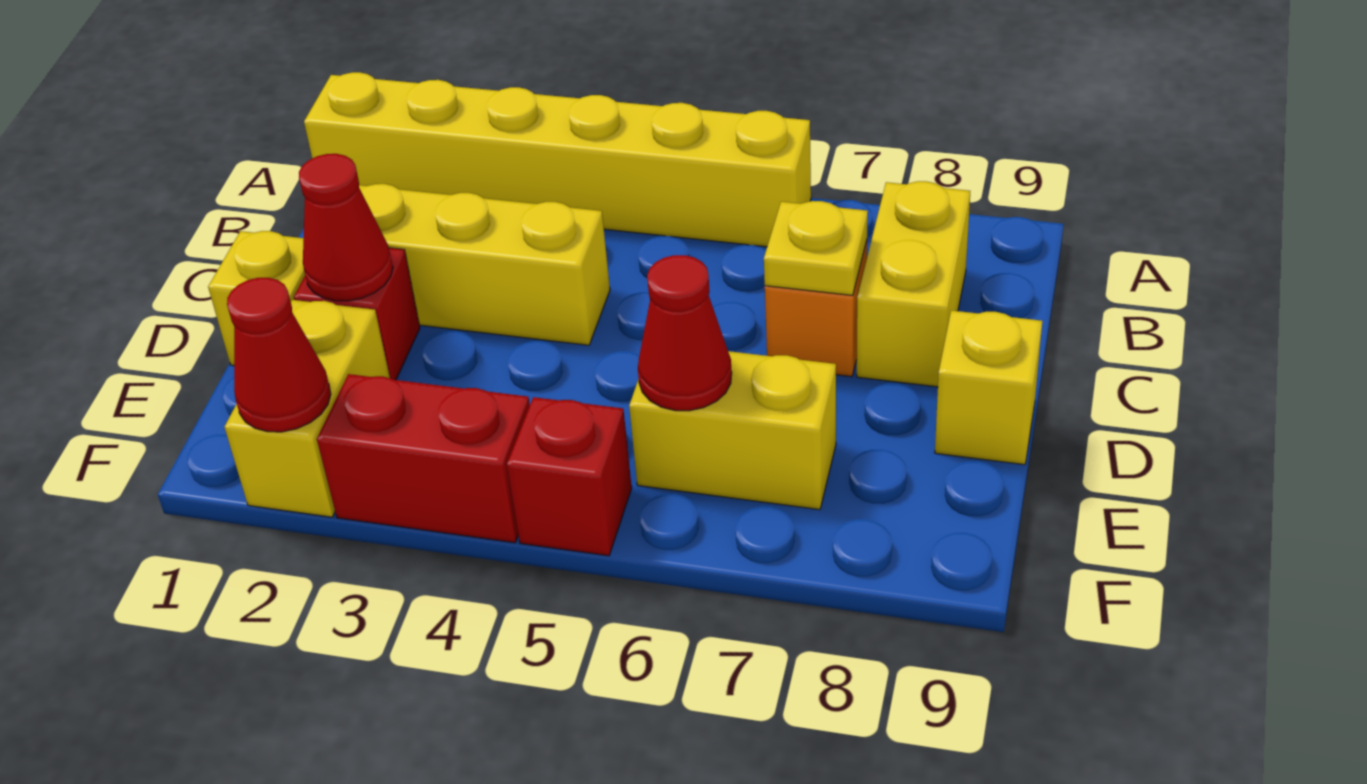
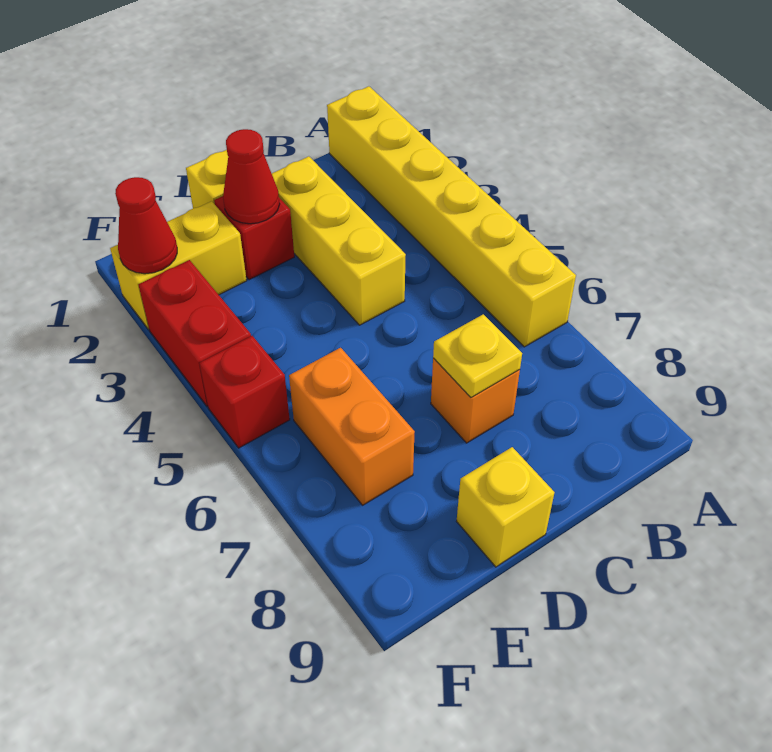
yellow brick B8:C8 level 1 -> none
yellow brick E6:E7 level 1 -> orange brick E6:E7 level 1
red cone E6 level 2 -> none

